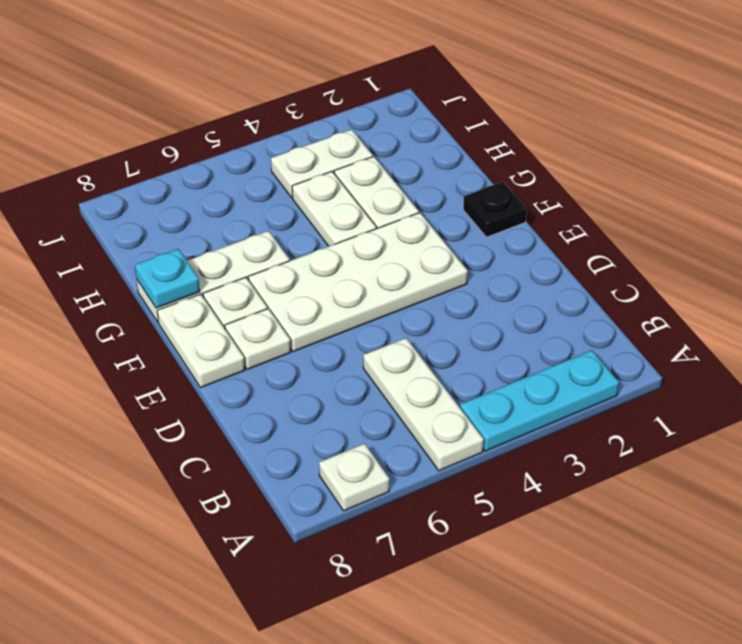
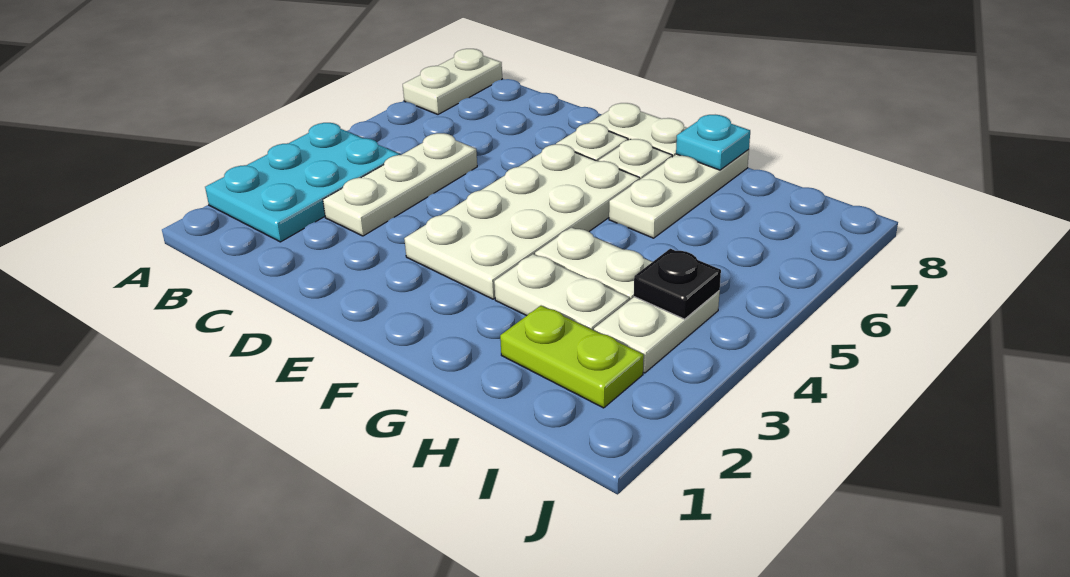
cyan plate A2:A4 level 1 -> cyan plate A2:B4 level 1
white plate A5:C5 level 1 -> white plate C3:C5 level 1
white plate A7 level 1 -> white plate A7:A8 level 1
black plate F1 level 1 -> black plate I4 level 2
none -> lime plate H2:I2 level 1

